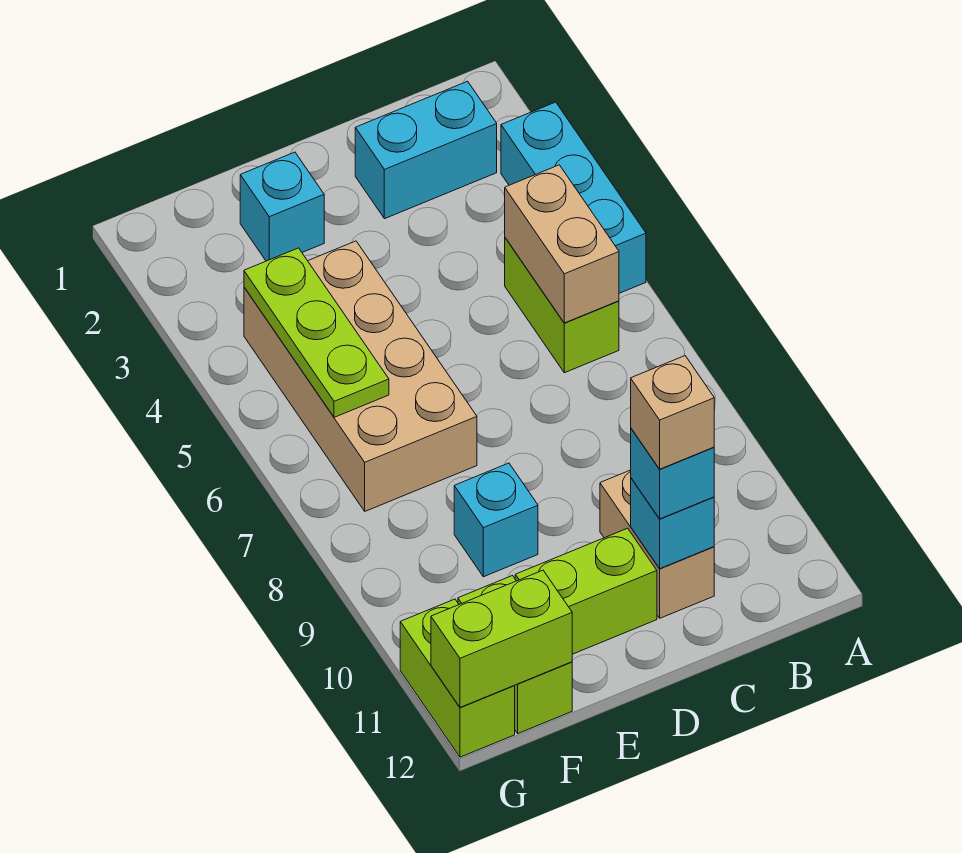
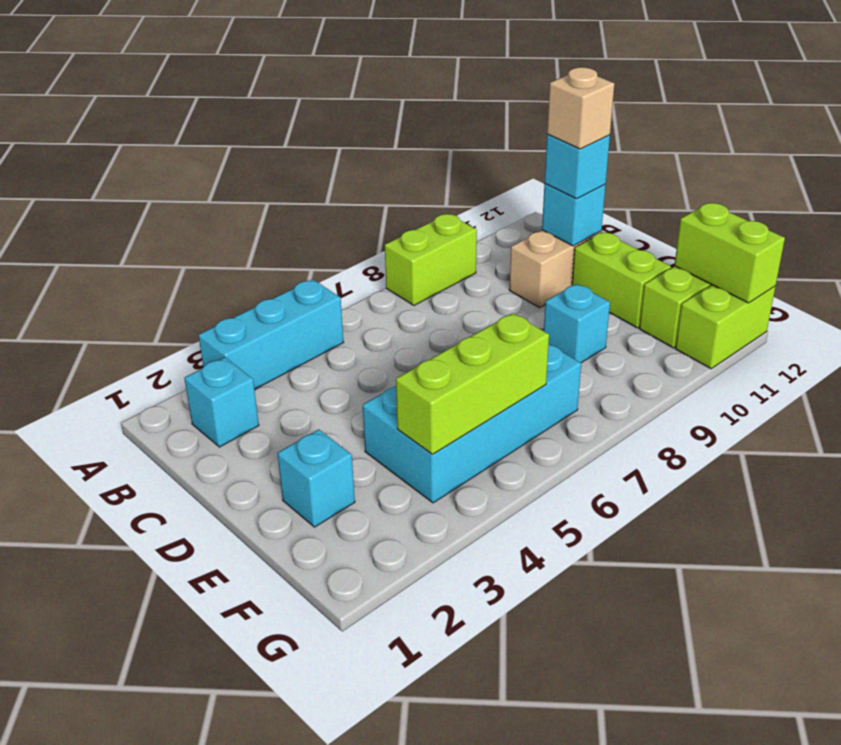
cyan brick B2:C2 level 1 -> cyan brick B2 level 1
lime brick B5:B6 level 1 -> lime brick A8:A9 level 1
tan brick B5:B6 level 2 -> none
tan brick E4:F7 level 1 -> cyan brick E4:F7 level 1
lime plate F4:F6 level 2 -> lime brick F4:F6 level 2

